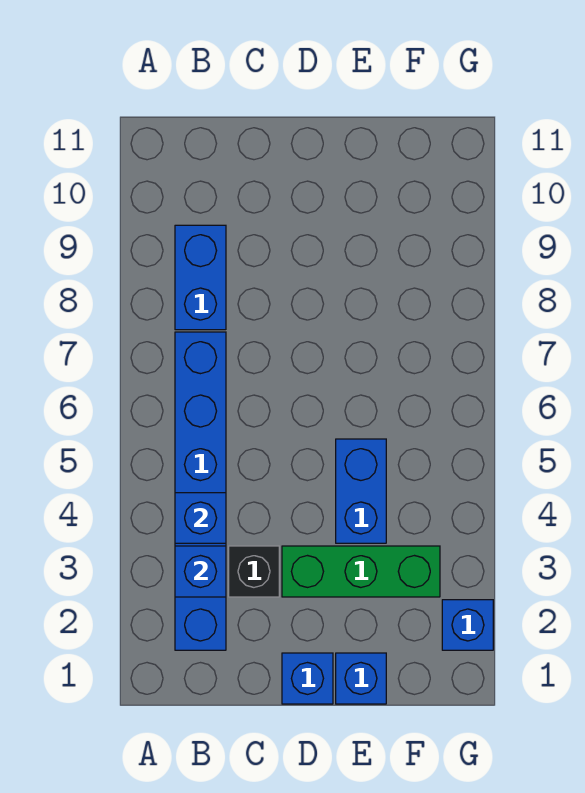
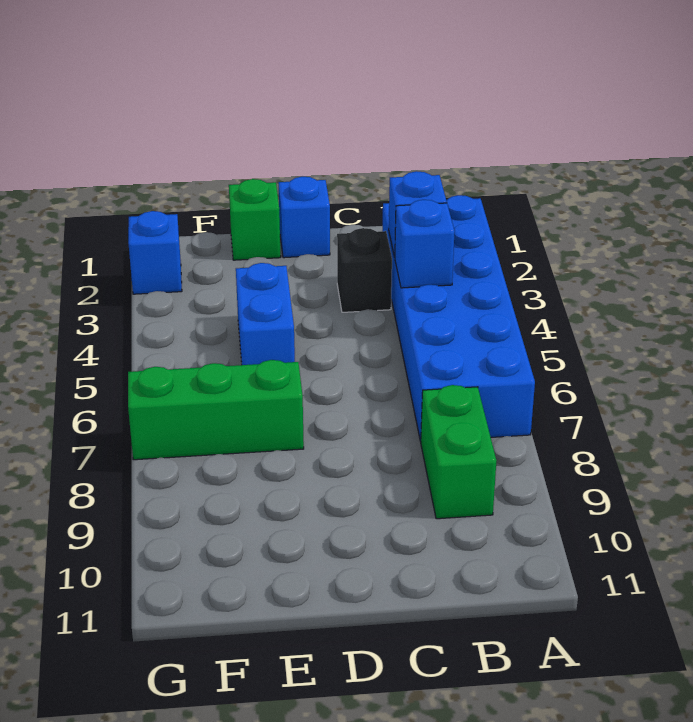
blue brick B2:B7 level 1 -> blue brick A2:B7 level 1
blue brick B8:B9 level 1 -> green brick B8:B9 level 1
green brick D3:F3 level 1 -> green brick E7:G7 level 1
blue brick E1 level 1 -> green brick E1 level 1

